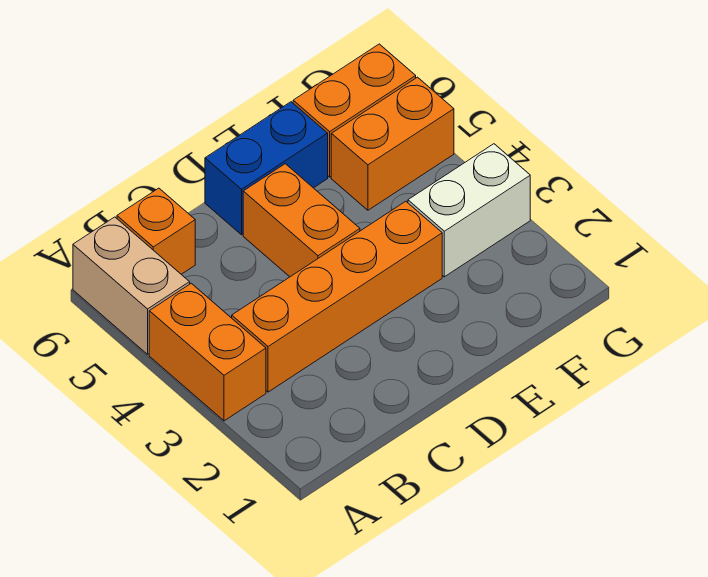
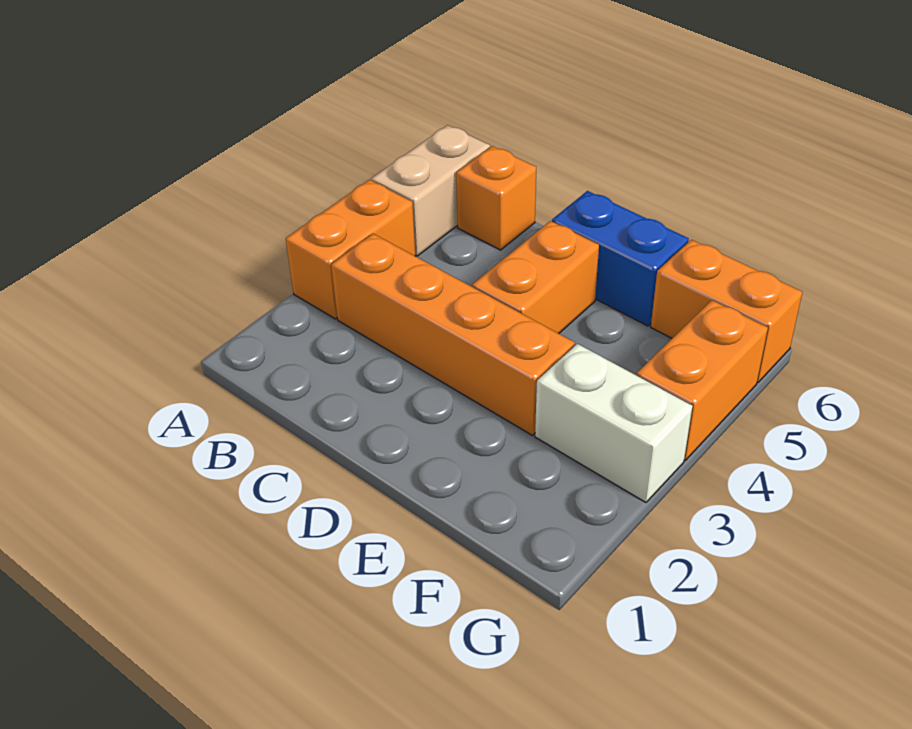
orange brick F5:G5 level 1 -> orange brick G4:G5 level 1

